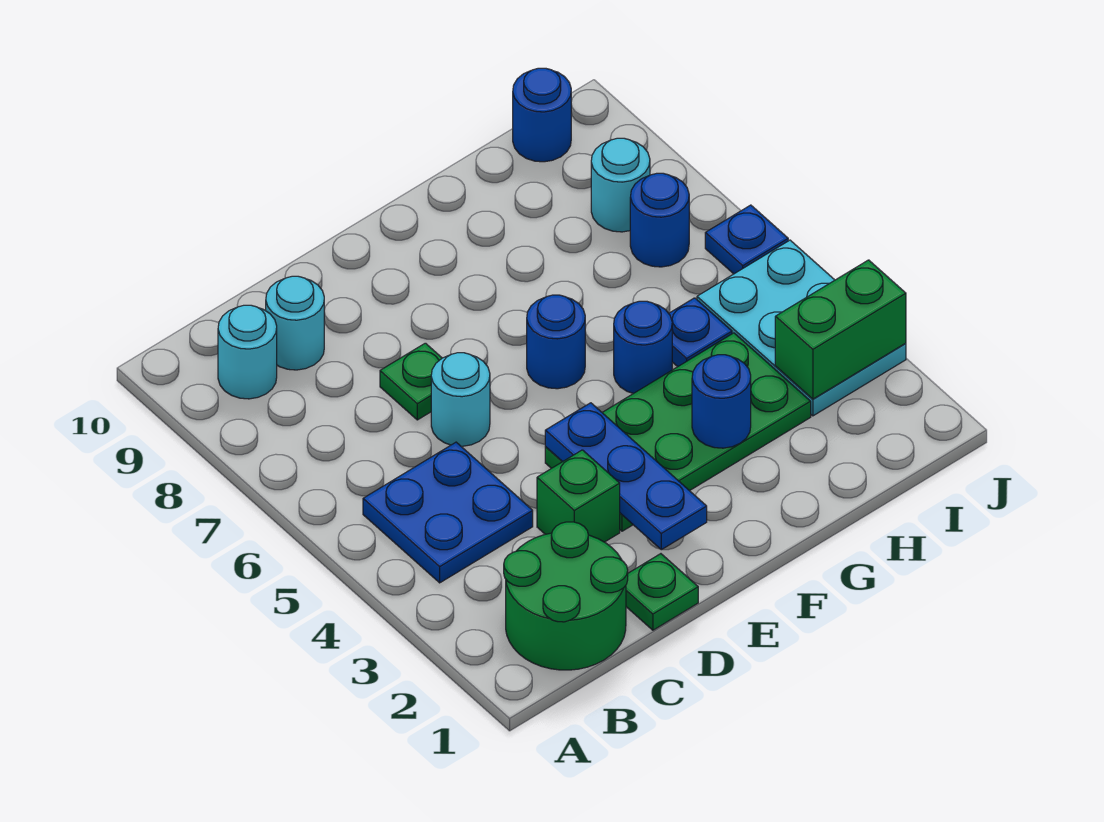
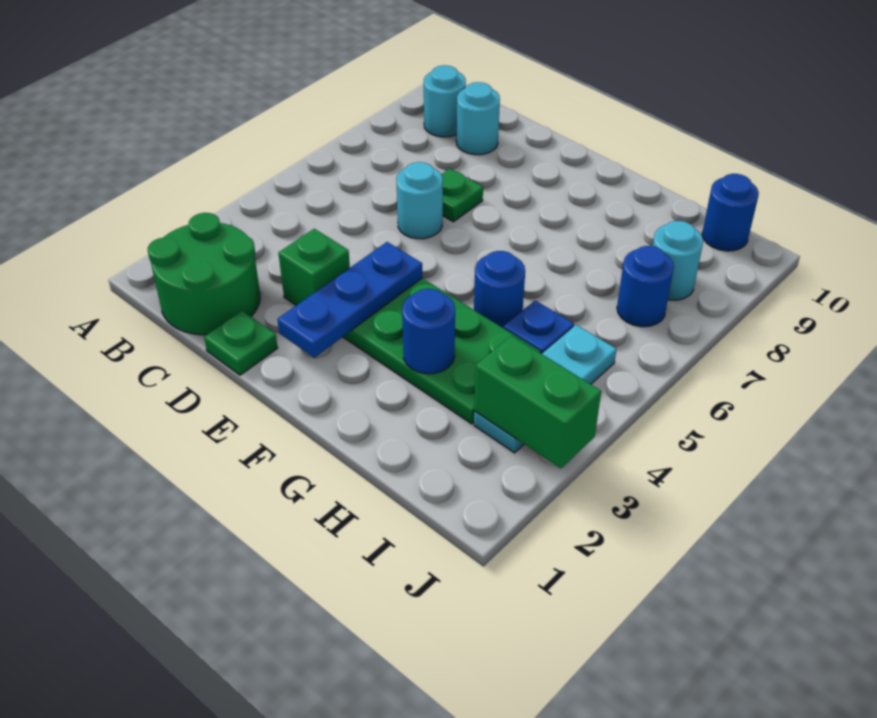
blue plate B4:C5 level 1 -> none
blue round brick F6 level 1 -> none
cyan plate I3:J5 level 1 -> cyan plate I3:I5 level 1
blue plate J6 level 1 -> none

